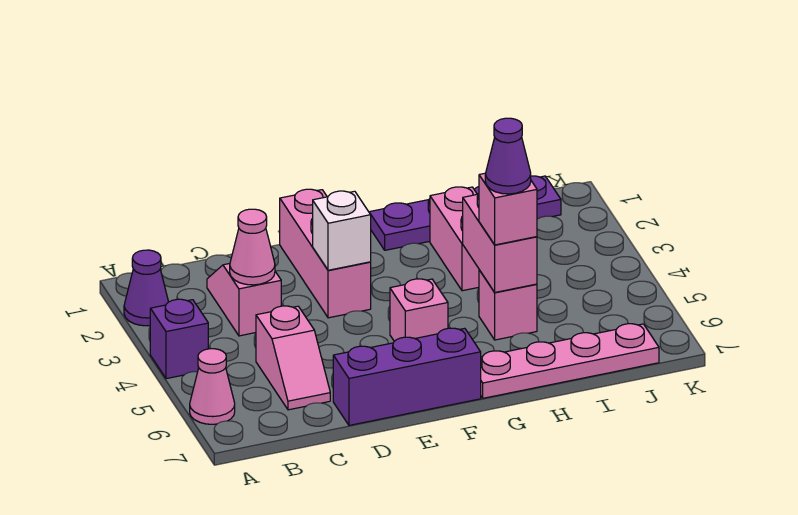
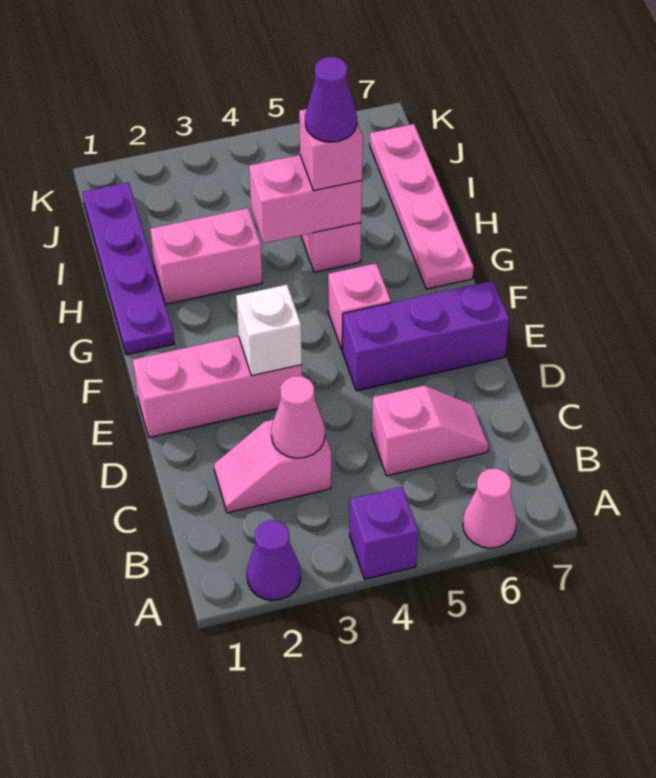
purple brick D7:F7 level 1 -> purple brick E5:E7 level 1

